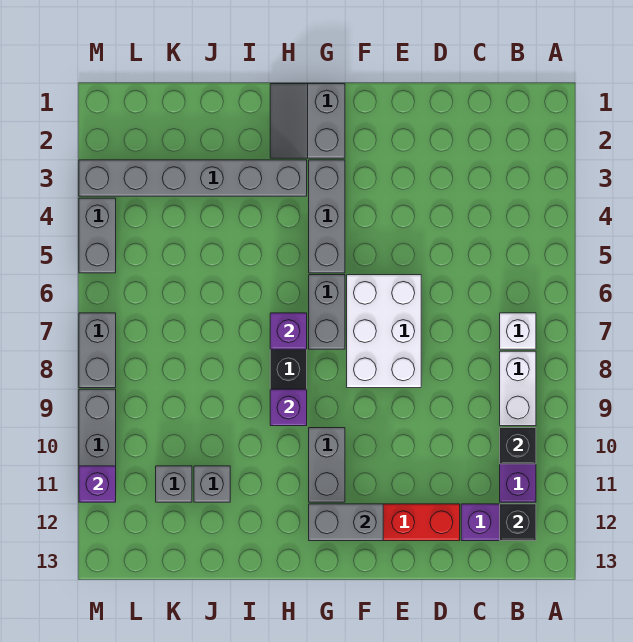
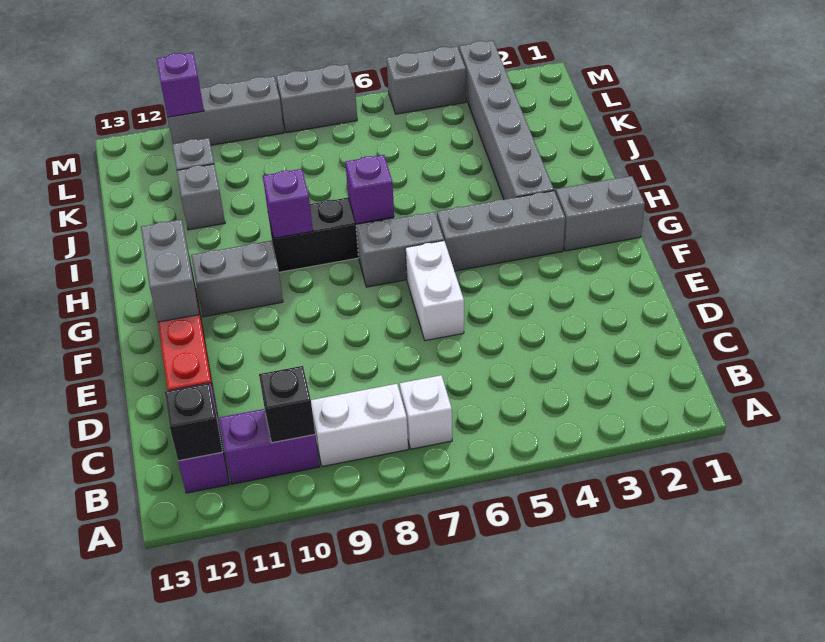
white brick E6:F8 level 1 -> white brick E6:F6 level 1

